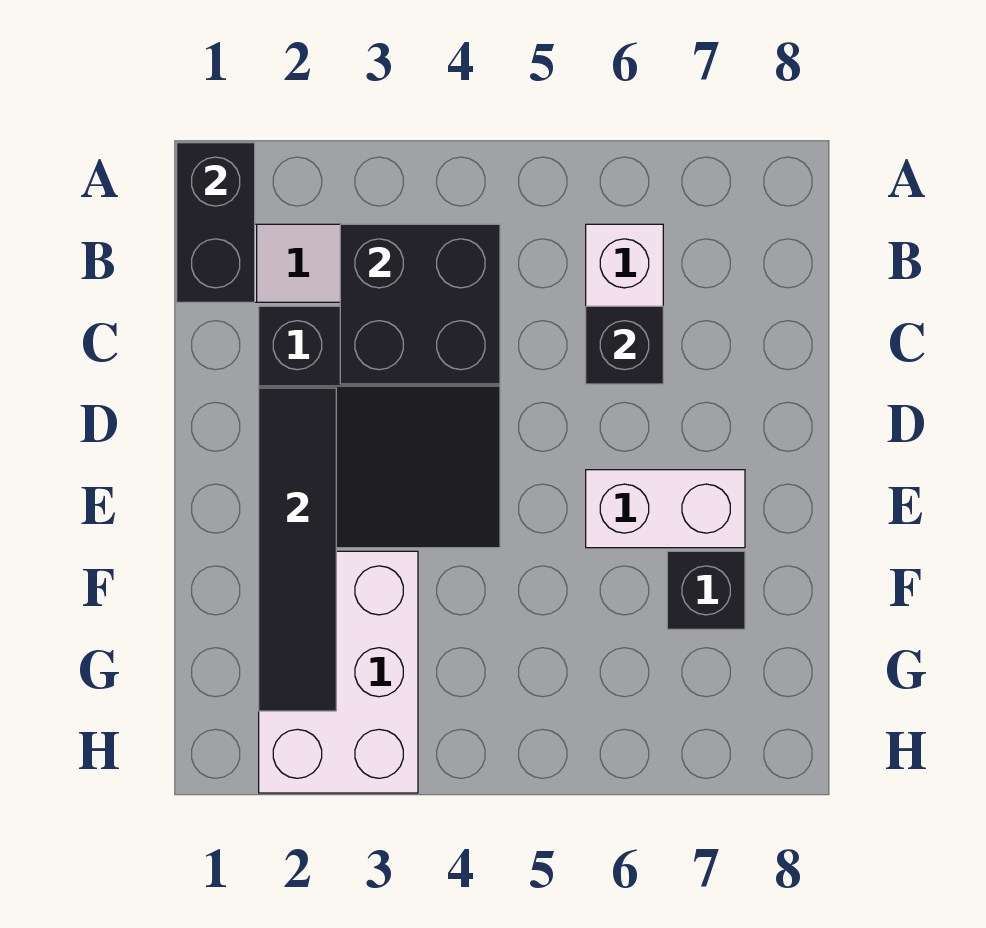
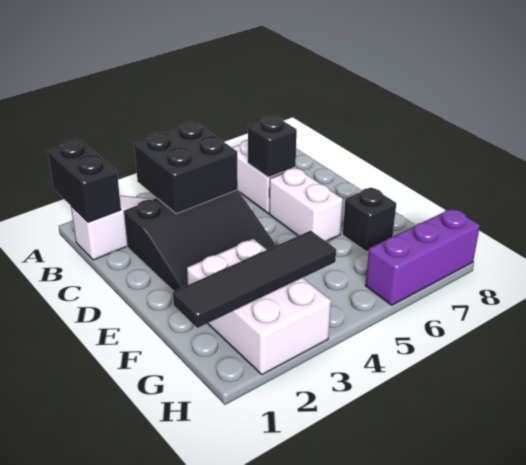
black tile D2:G2 level 2 -> black tile G1:G4 level 2
white brick E6:E7 level 1 -> white brick D6:E6 level 1
none -> purple brick H6:H8 level 1

